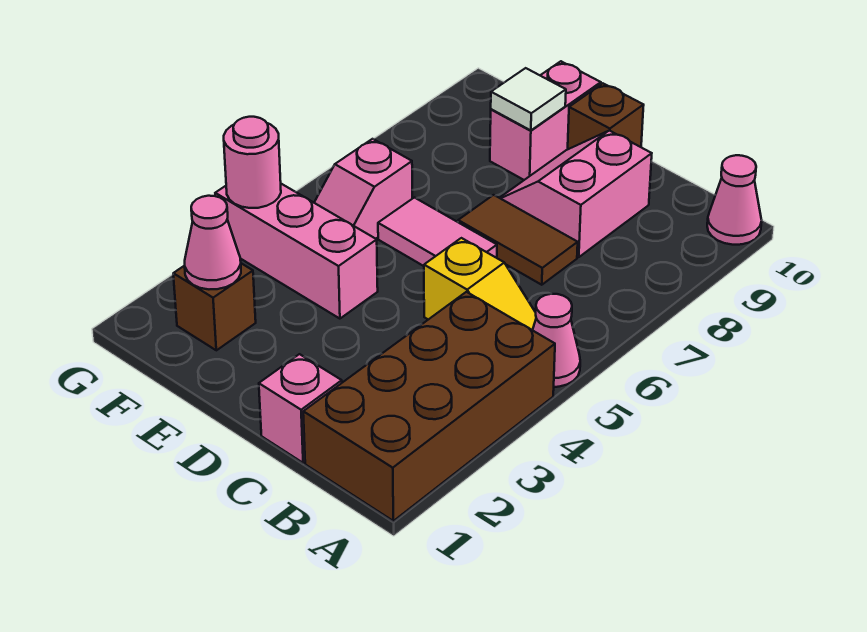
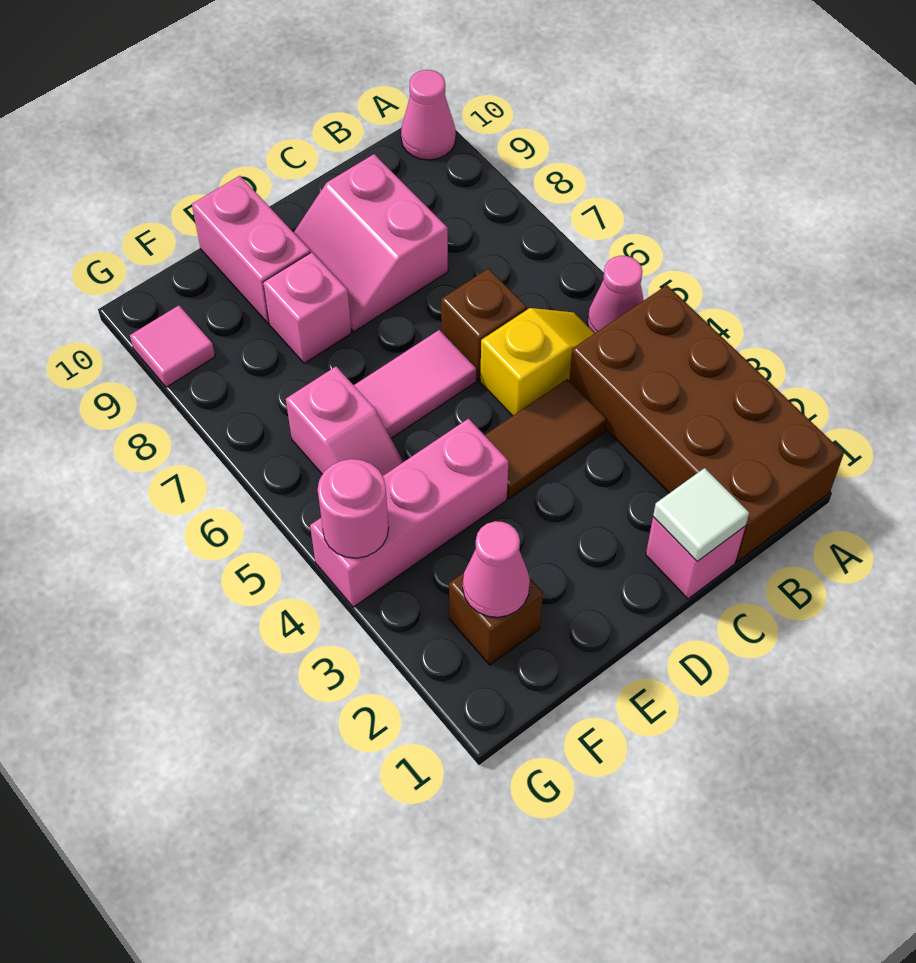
brown tile C7:D7 level 1 -> brown tile C4:D4 level 1
brown brick D10 level 1 -> brown brick C6 level 1
none -> pink brick E8 level 1
white tile E9 level 2 -> white tile C1 level 2
none -> pink tile G9 level 1

